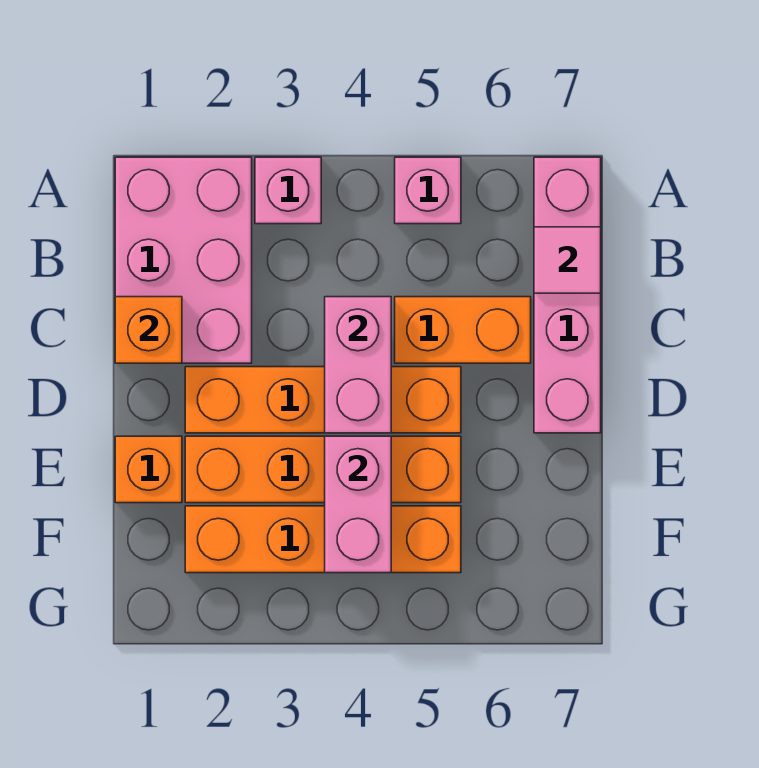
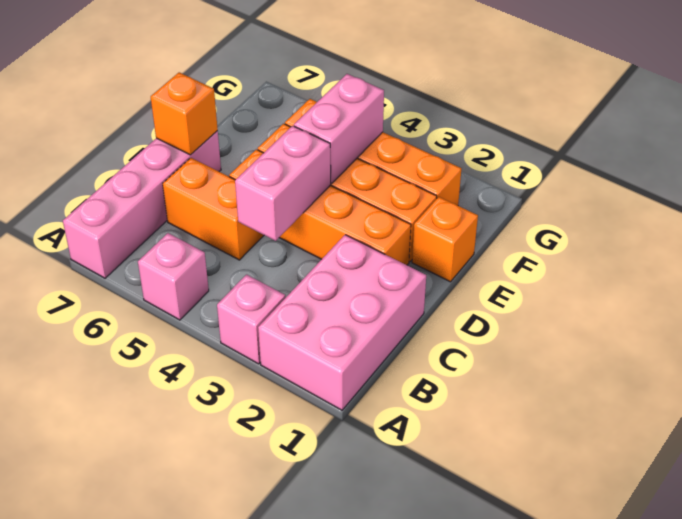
pink tile B7 level 2 -> none
orange brick C1 level 2 -> orange brick D7 level 2

